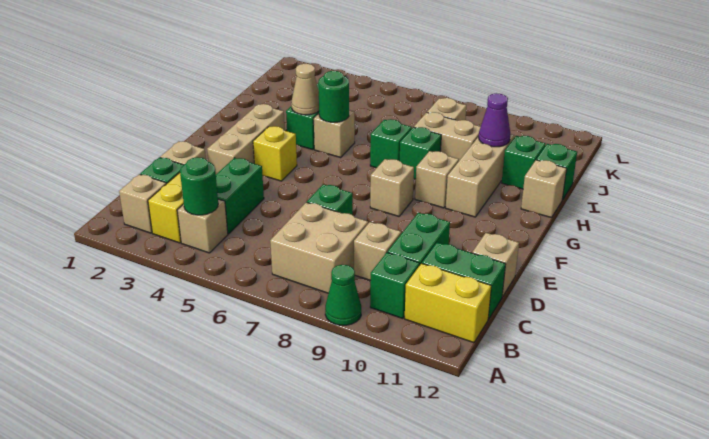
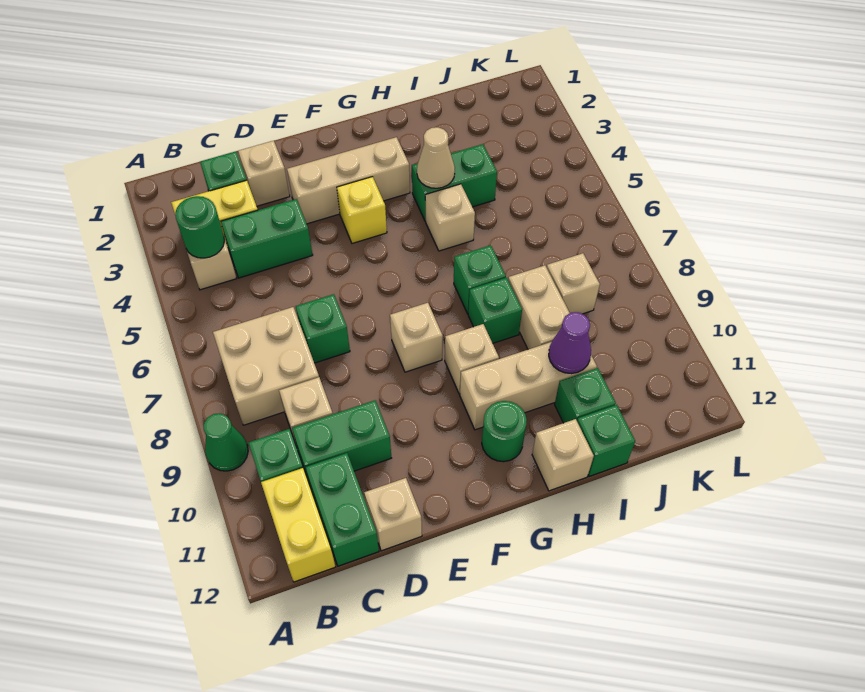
tan brick B2 level 1 -> none
green round brick H5 level 2 -> green round brick G11 level 1

